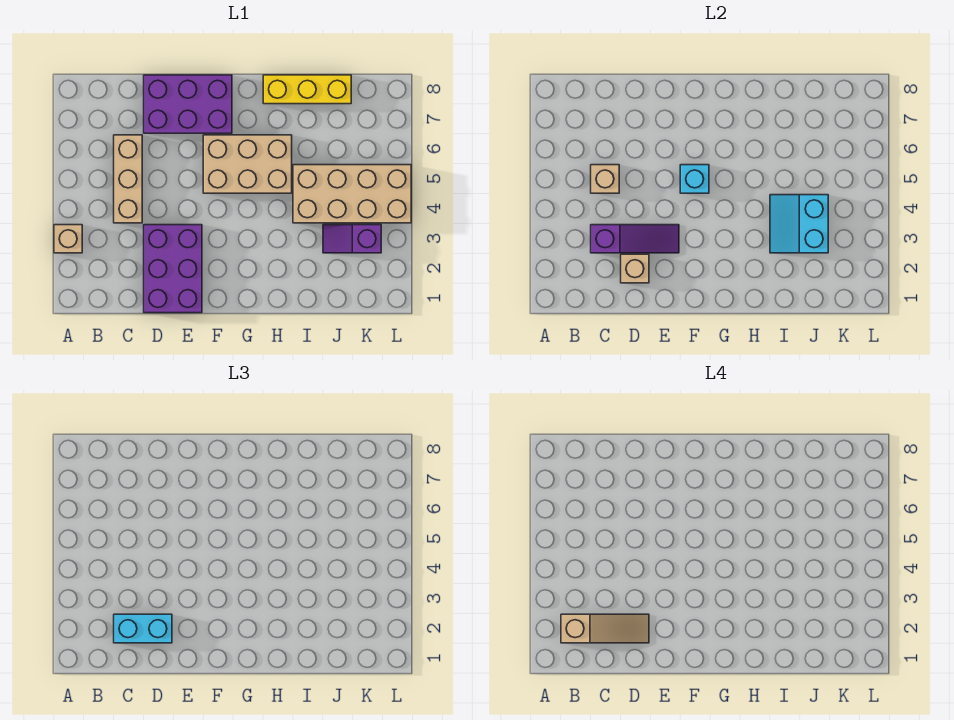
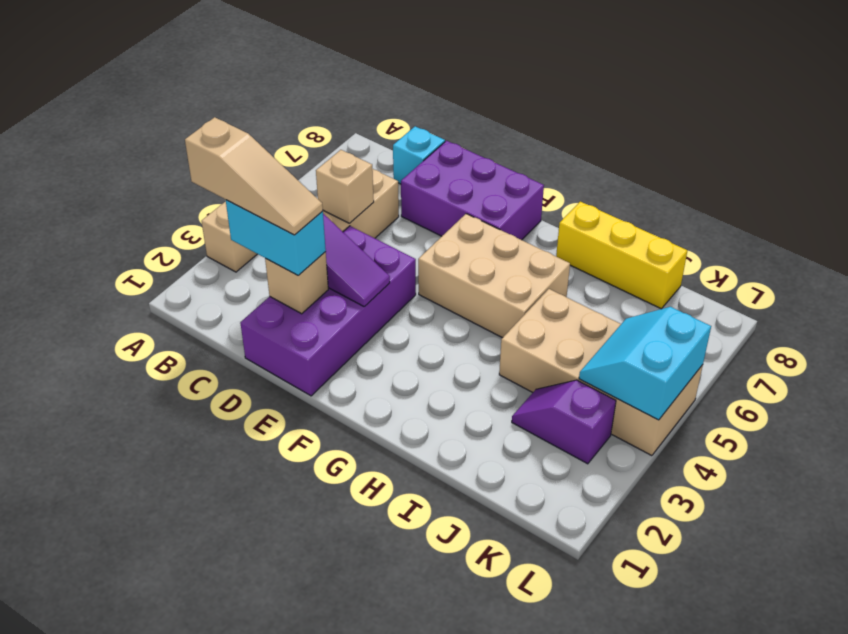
purple brick D1:E3 level 1 -> purple brick D1:E4 level 1
cyan brick F5 level 2 -> cyan brick C8 level 1
cyan slope I3:J4 level 2 top J -> cyan slope K4:L5 level 2 top L

